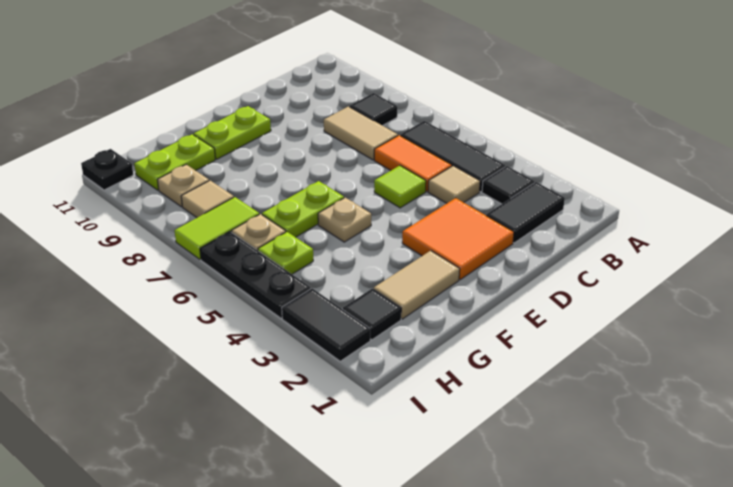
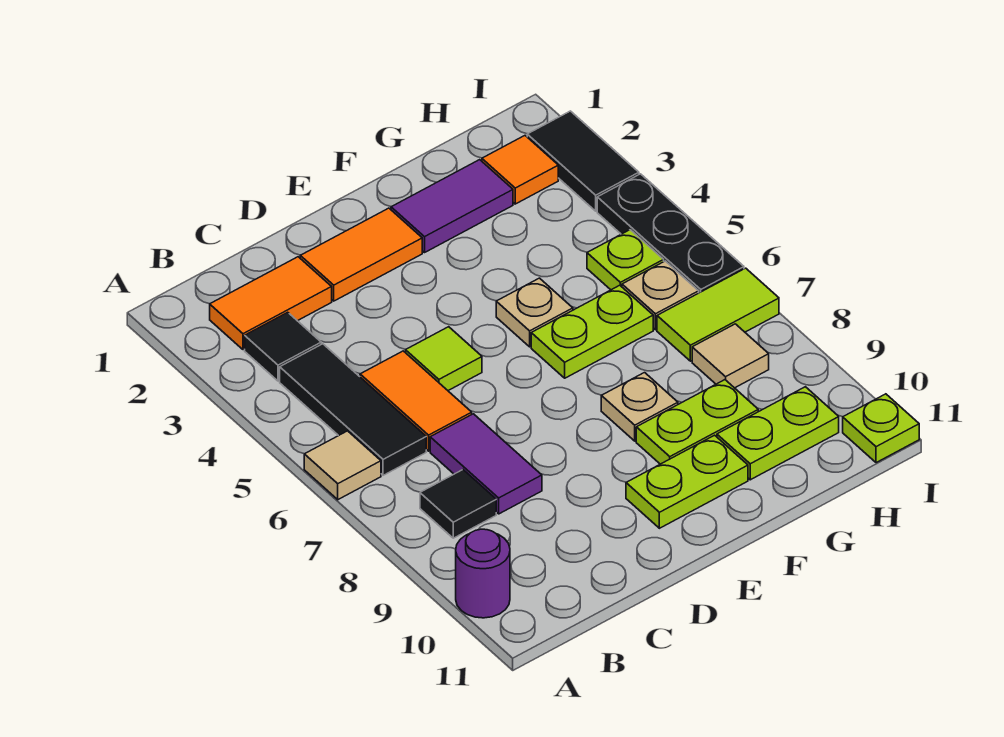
none -> purple round brick A10 level 1
black tile B2:C2 level 1 -> orange tile B2:C2 level 1
tan tile C4 level 1 -> tan tile A6 level 1
tan tile C7:C8 level 1 -> purple tile C7:C8 level 1
orange tile D2:E3 level 1 -> orange tile D2:E2 level 1
tan tile F2:G2 level 1 -> purple tile F2:G2 level 1
none -> lime plate F9:G9 level 1
black tile H2 level 1 -> orange tile H2 level 1
tan plate H9 level 1 -> tan plate F8 level 1
black plate I11 level 1 -> lime plate I11 level 1

